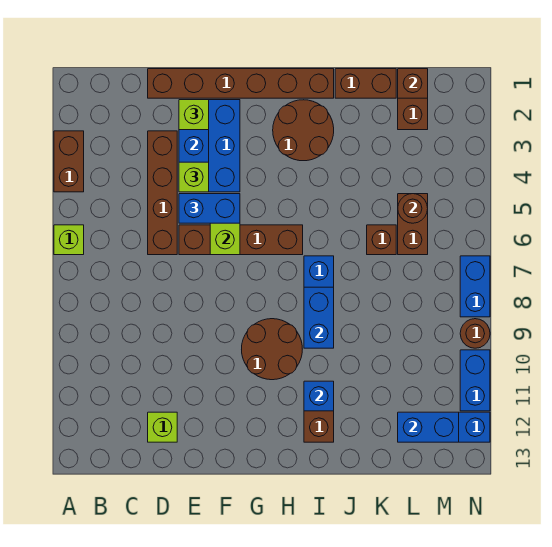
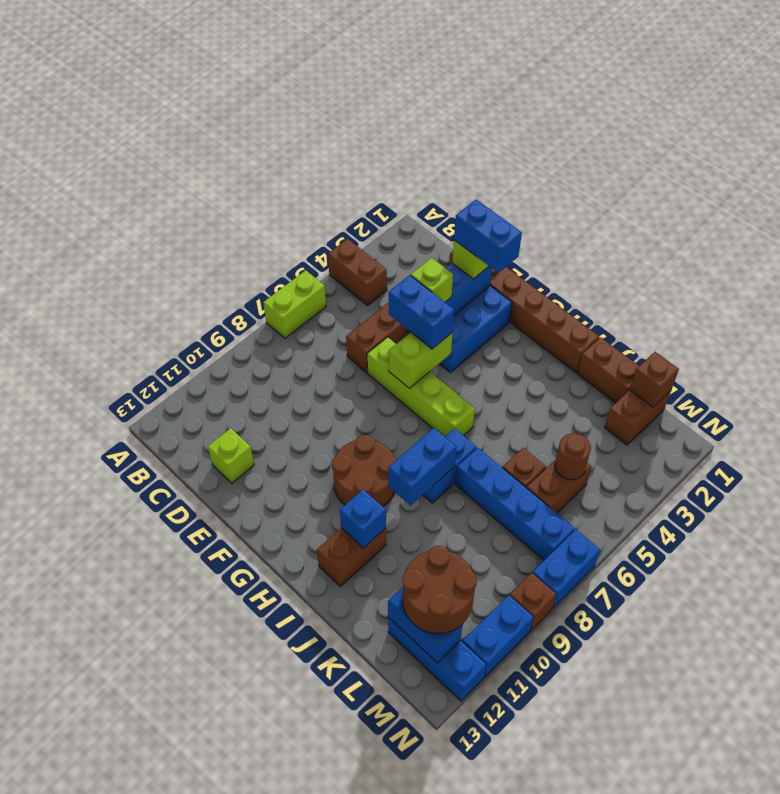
brown brick A3:A4 level 1 -> brown brick A4:B4 level 1
lime brick A6 level 1 -> lime brick A6:A7 level 1
none -> blue brick E2:F2 level 4
brown brick E6:H6 level 1 -> lime brick E6:H6 level 1
brown round brick H2:I3 level 1 -> brown round brick L11:M12 level 3
none -> blue brick J7:M7 level 1
brown round brick N9 level 1 -> brown brick N9 level 1

